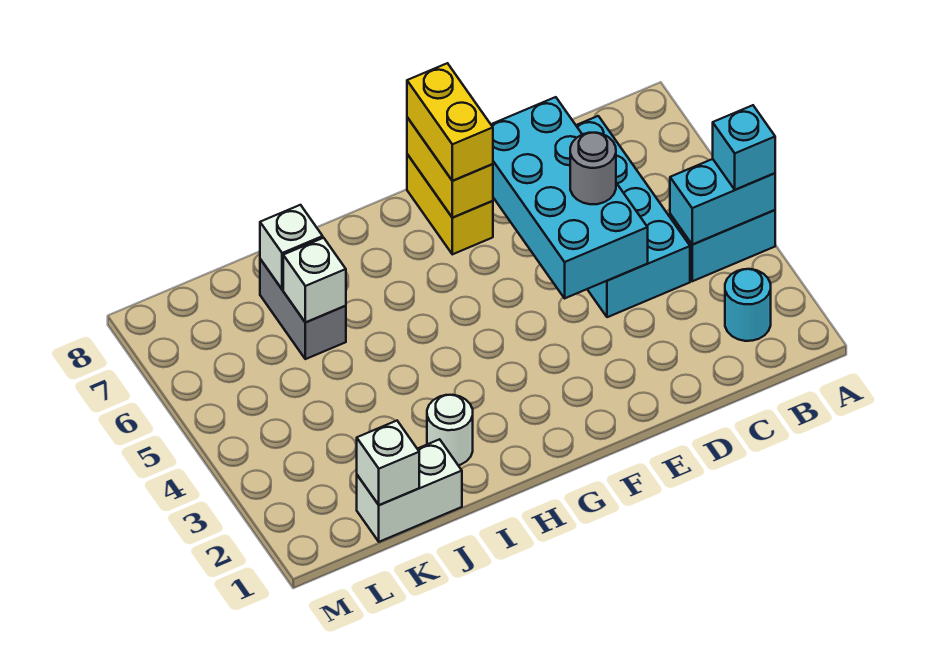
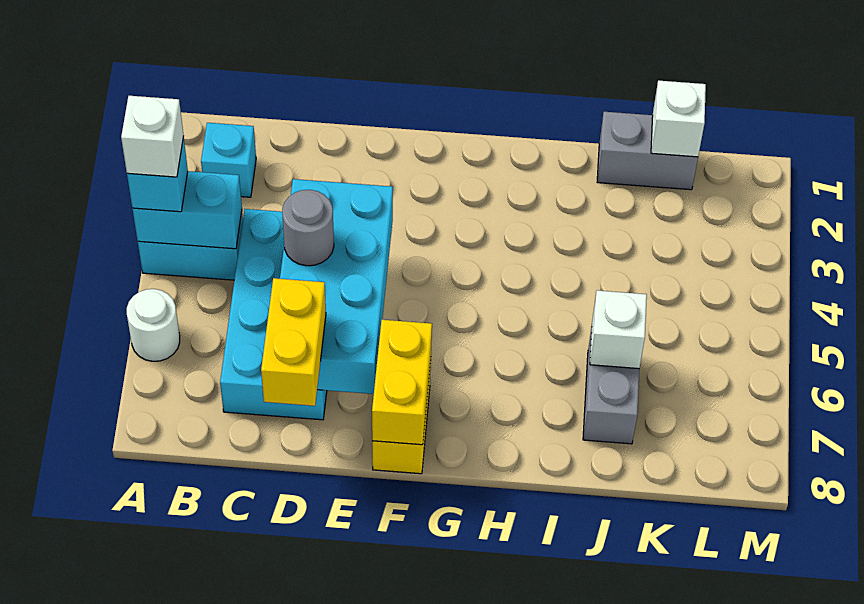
cyan round brick B2 level 1 -> cyan brick B2 level 1
yellow brick F7:F8 level 3 -> yellow brick D7:D8 level 3
white round brick I2 level 1 -> white round brick A6 level 1
white brick J1:K1 level 1 -> grey brick J1:K1 level 1
white brick J7 level 2 -> white brick A4 level 4

